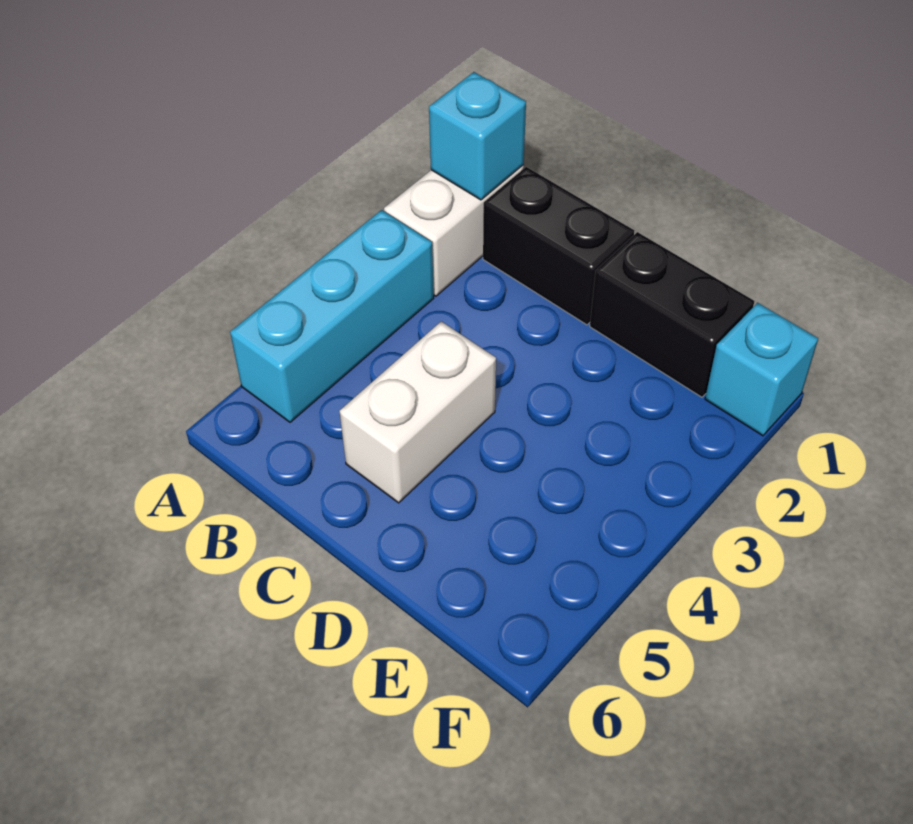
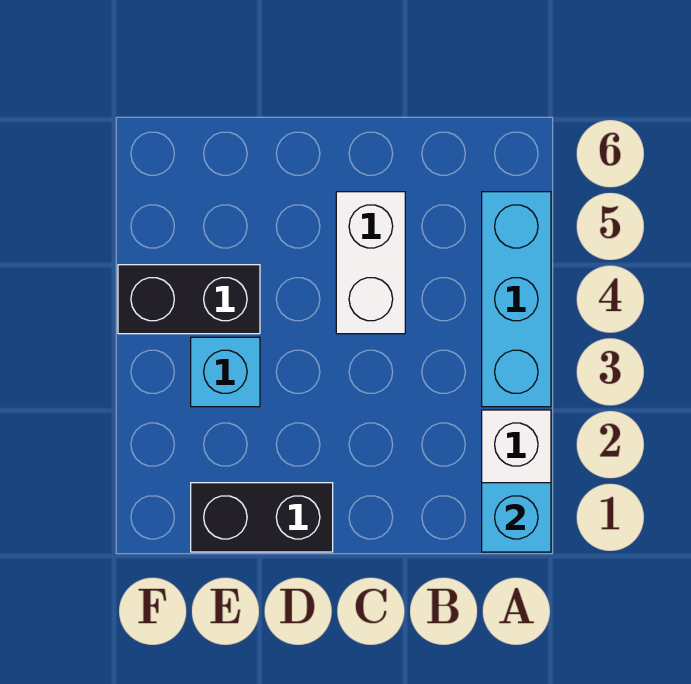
black brick B1:C1 level 1 -> black brick E4:F4 level 1
cyan brick F1 level 1 -> cyan brick E3 level 1

